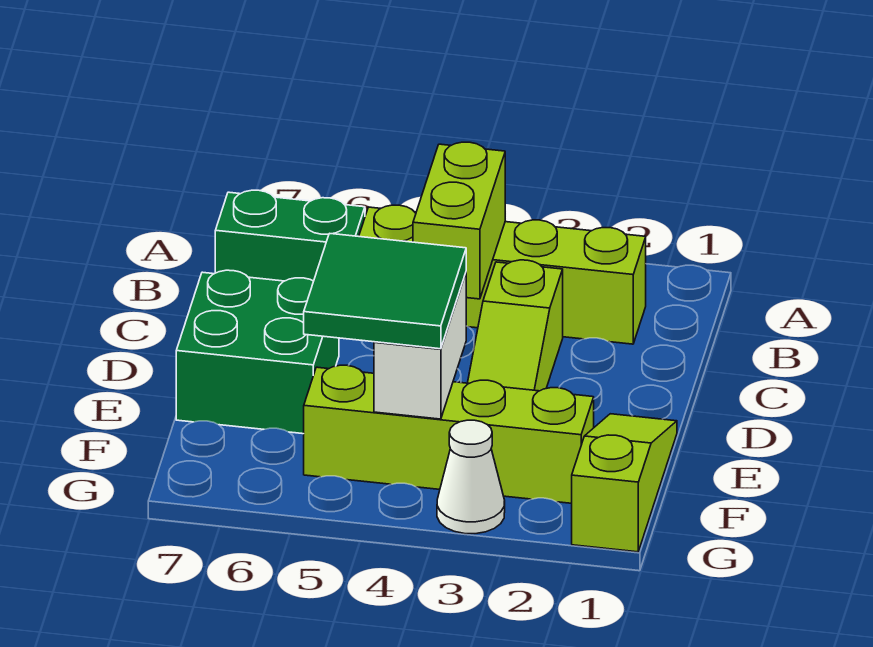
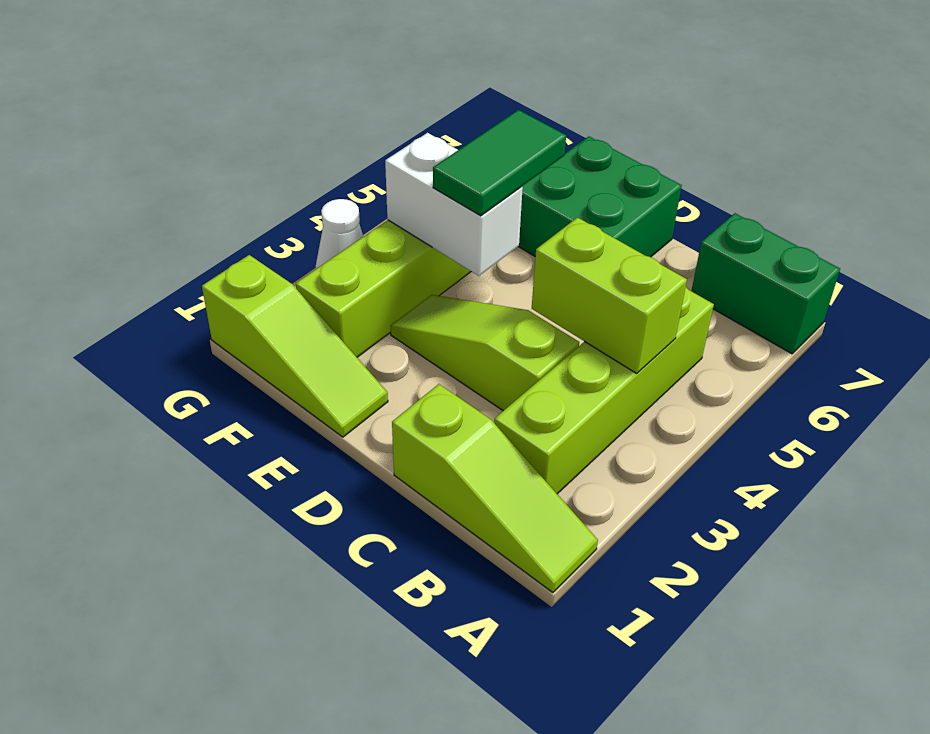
none -> lime slope A1:C1 level 1 top C
green brick B6:B7 level 1 -> green brick A7:B7 level 1
green tile E4:F5 level 3 -> green tile E4:E5 level 3

